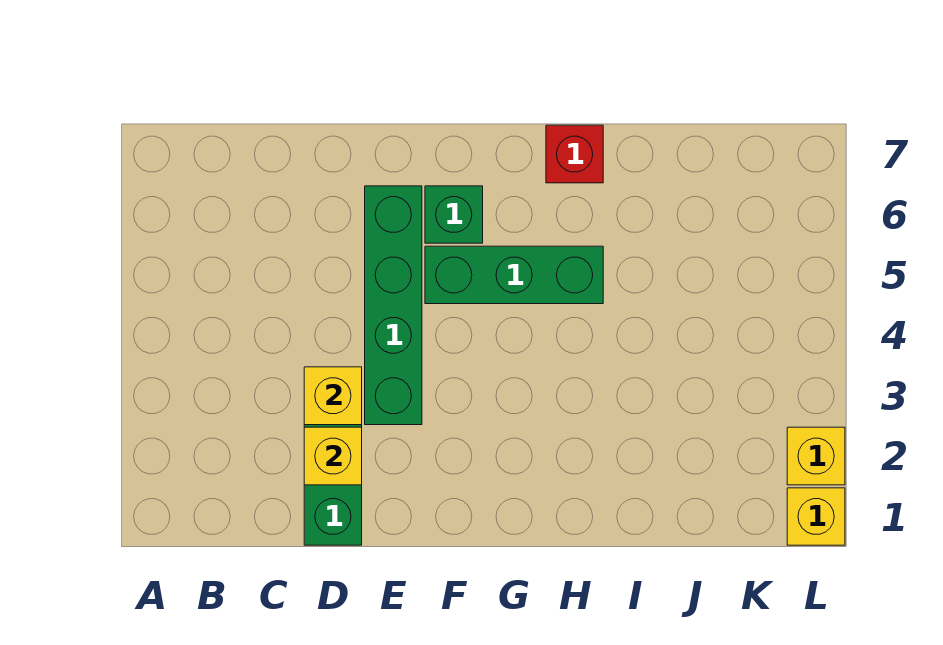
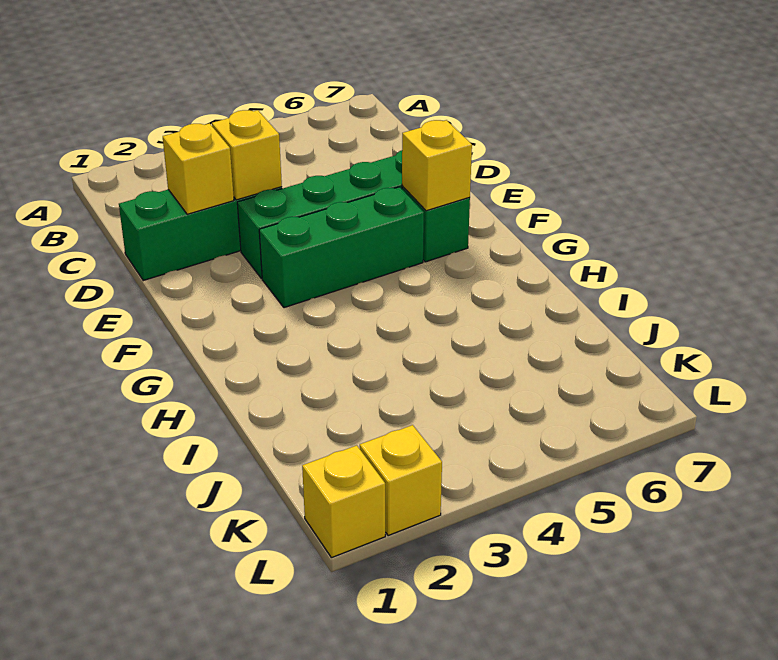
green brick F5:H5 level 1 -> green brick F3:F5 level 1
none -> yellow brick F6 level 2
red brick H7 level 1 -> none

